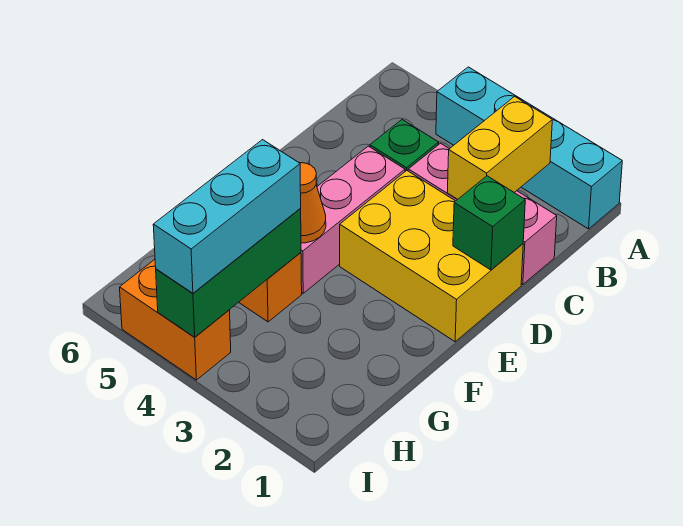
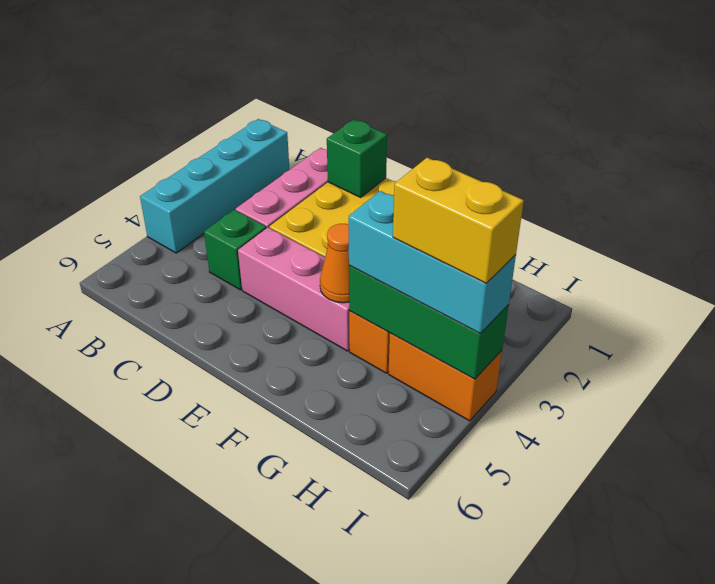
yellow brick B2:C2 level 2 -> yellow brick H4:I4 level 4
orange brick I4:I5 level 1 -> orange brick H4:I4 level 1

